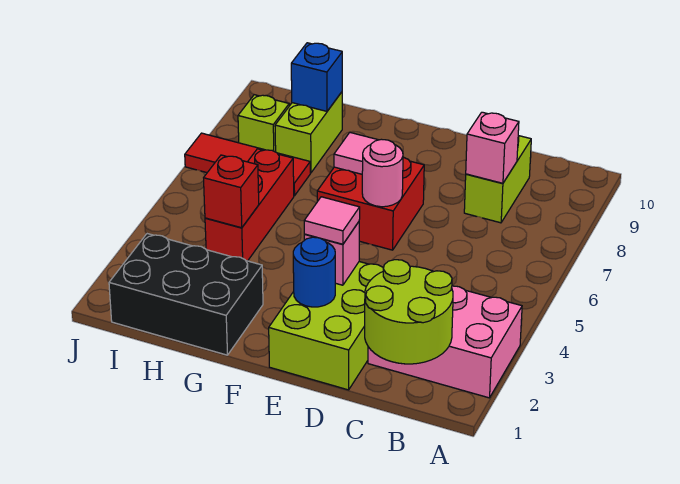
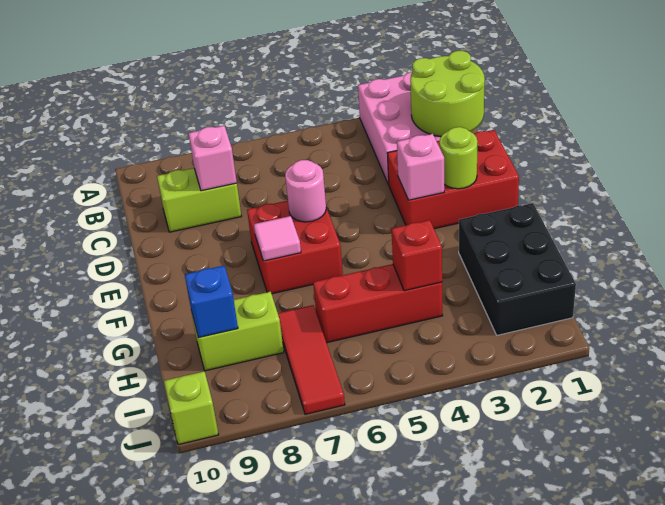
lime brick D1:E3 level 1 -> red brick D1:E3 level 1
blue round brick E2 level 2 -> lime round brick E2 level 2
pink tile E3 level 3 -> none
lime brick I8 level 1 -> lime brick J10 level 1

